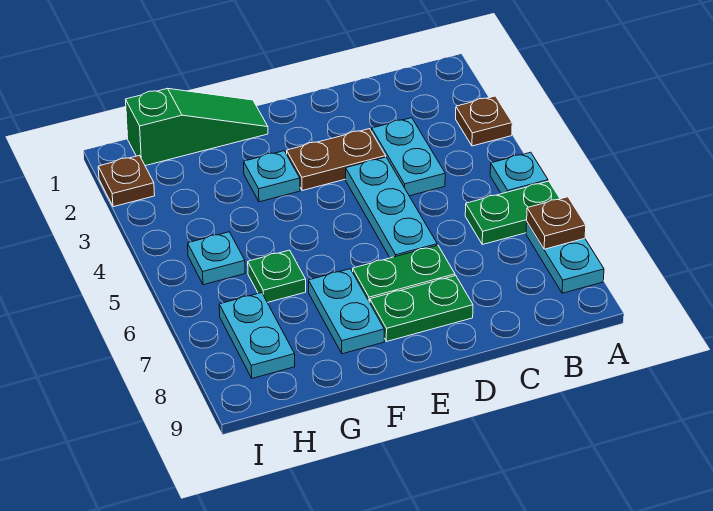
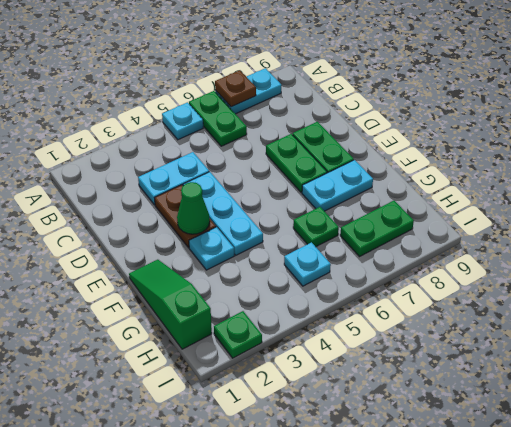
brown plate A3 level 1 -> none
cyan plate D4:D6 level 1 -> cyan plate D4:F4 level 1
none -> green cone E3 level 2
cyan plate H7:H8 level 1 -> green plate H7:H8 level 1
brown plate I2 level 1 -> green plate I2 level 1

